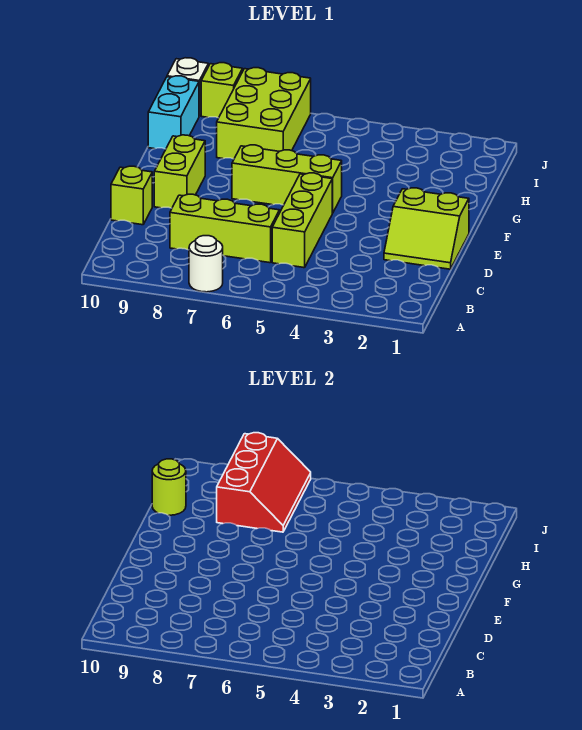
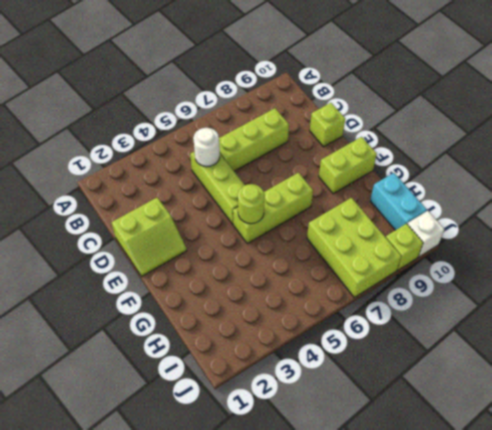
white round brick A7 level 1 -> white round brick C5 level 2
lime slope D1:E2 level 1 top E -> lime slope D1:E2 level 1 top D
lime brick E9:F9 level 1 -> lime brick F9:F10 level 1
red slope H7:J8 level 2 top 8 -> none
lime round brick H10 level 2 -> lime round brick F5 level 2

